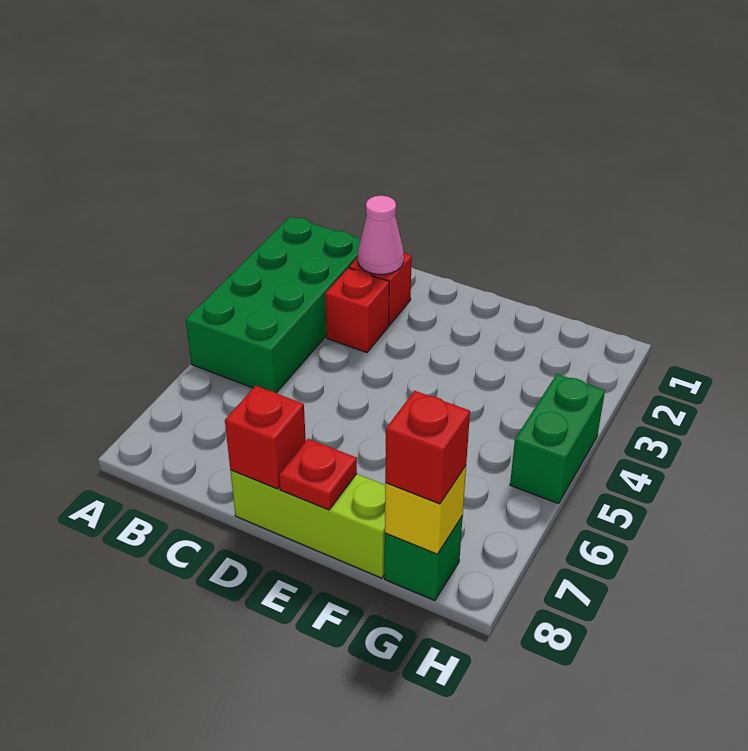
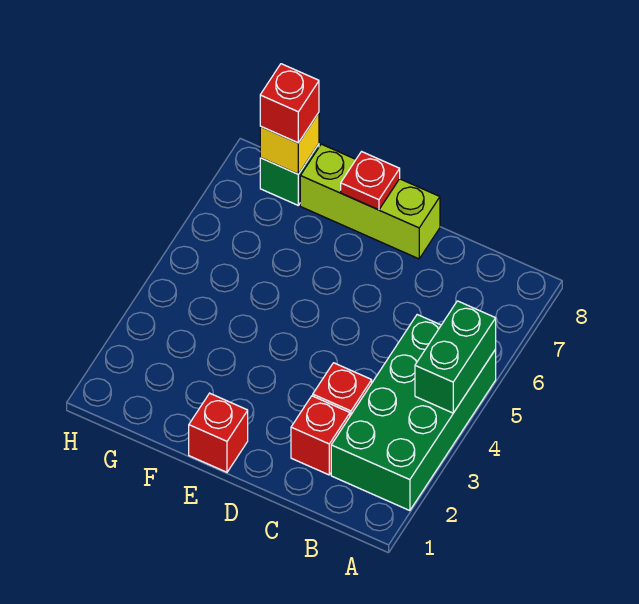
pink cone C2 level 2 -> none
red brick D8 level 2 -> red brick E1 level 1
green brick H4:H5 level 1 -> green brick A4:A5 level 2

